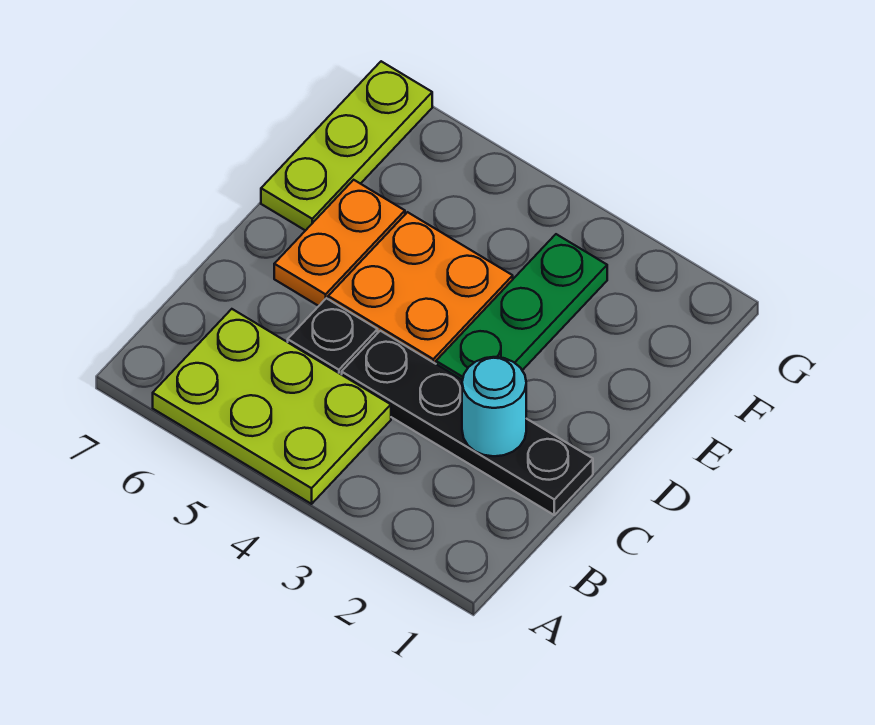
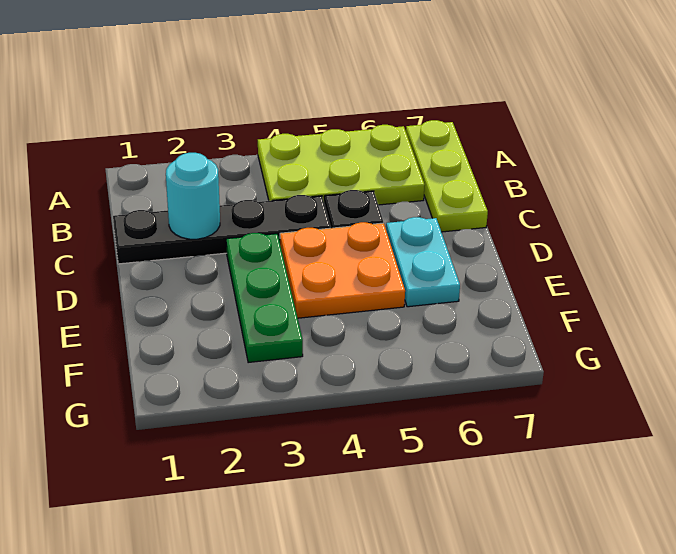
orange plate D6:E6 level 1 -> cyan plate D6:E6 level 1
lime plate E7:G7 level 1 -> lime plate A7:C7 level 1

